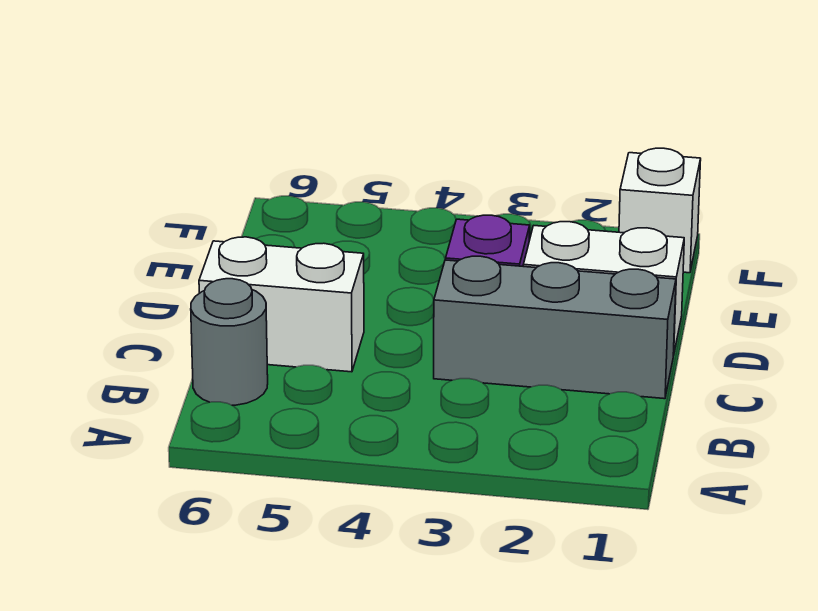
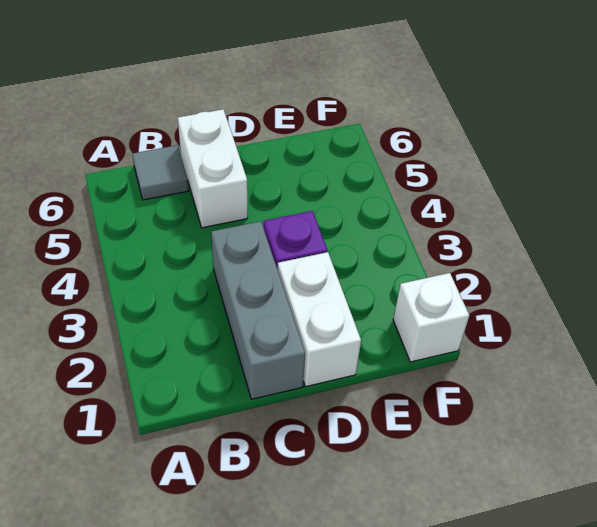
grey round brick B6 level 1 -> grey tile B6 level 1

